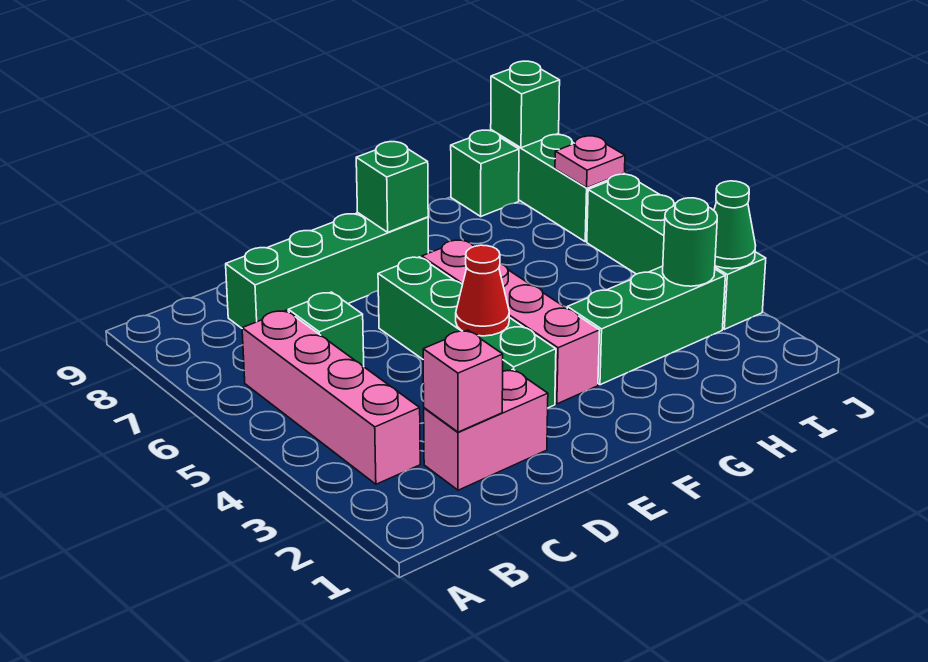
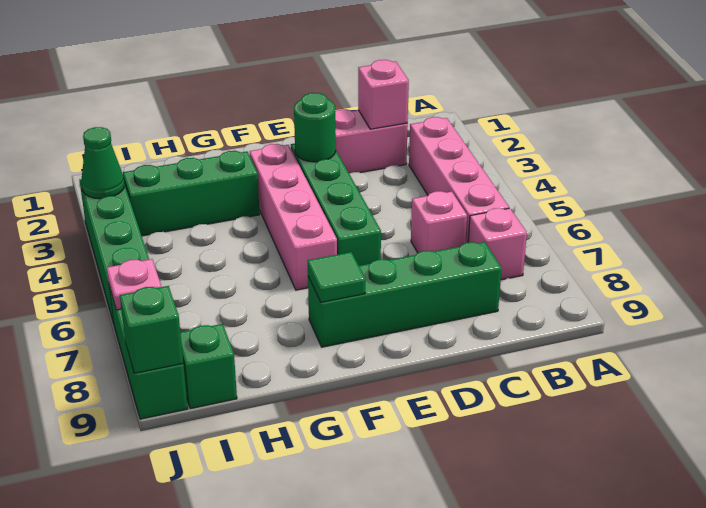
none -> pink brick B7 level 1
green brick C6 level 1 -> pink brick C6 level 1
red cone E4 level 2 -> none
green brick F8 level 2 -> green tile F8 level 2
green round brick I3 level 2 -> green round brick E3 level 2

